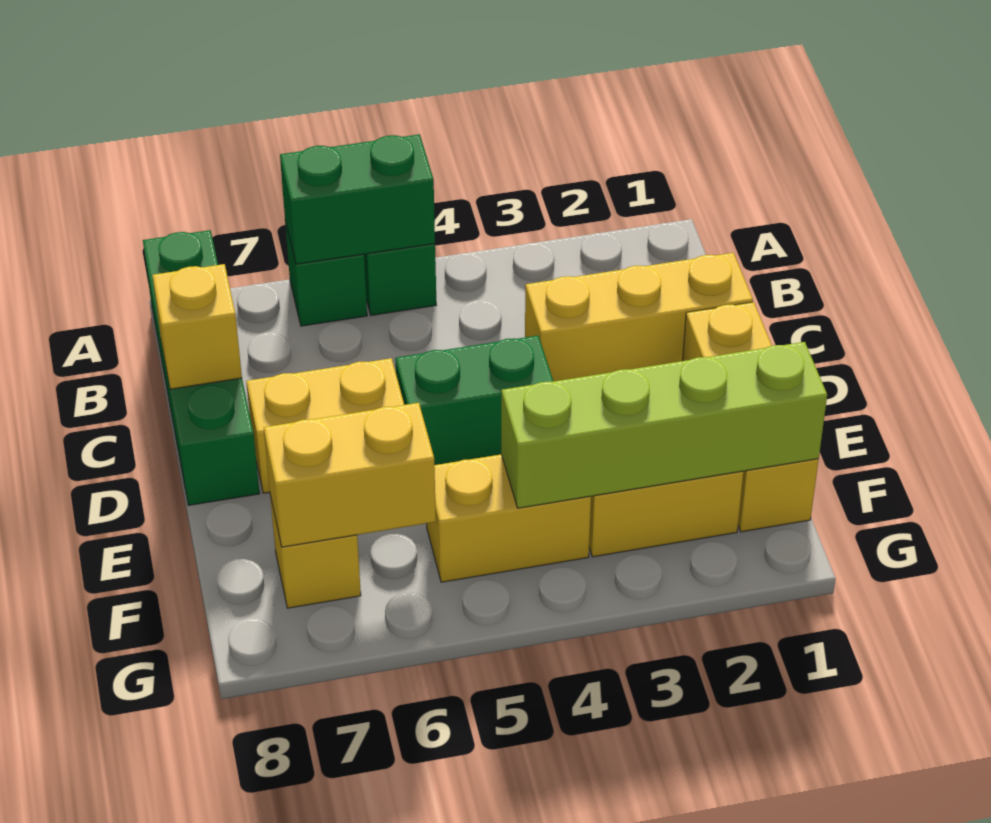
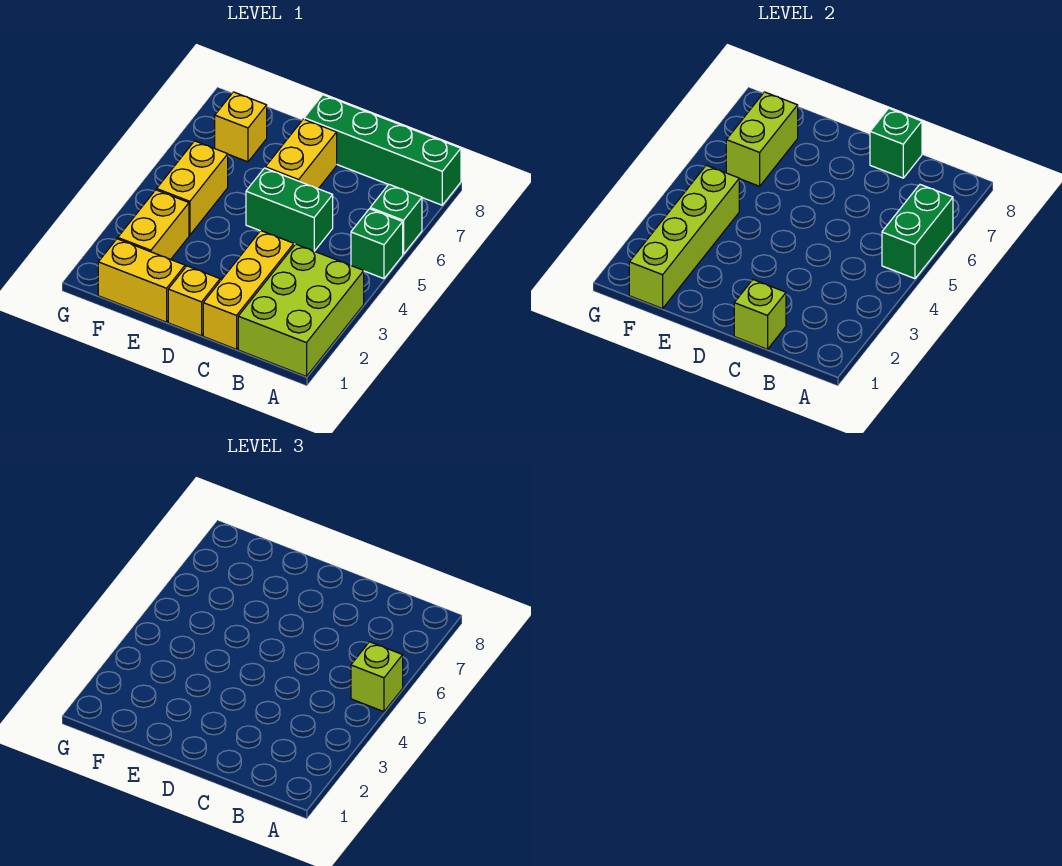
none -> lime brick A1:B3 level 1
none -> lime brick A5 level 3
none -> lime brick C1 level 2
yellow brick C8 level 2 -> green brick C8 level 2
green brick D4:D5 level 1 -> green brick C5:D5 level 1
yellow brick F6:F7 level 2 -> lime brick F6:F7 level 2

